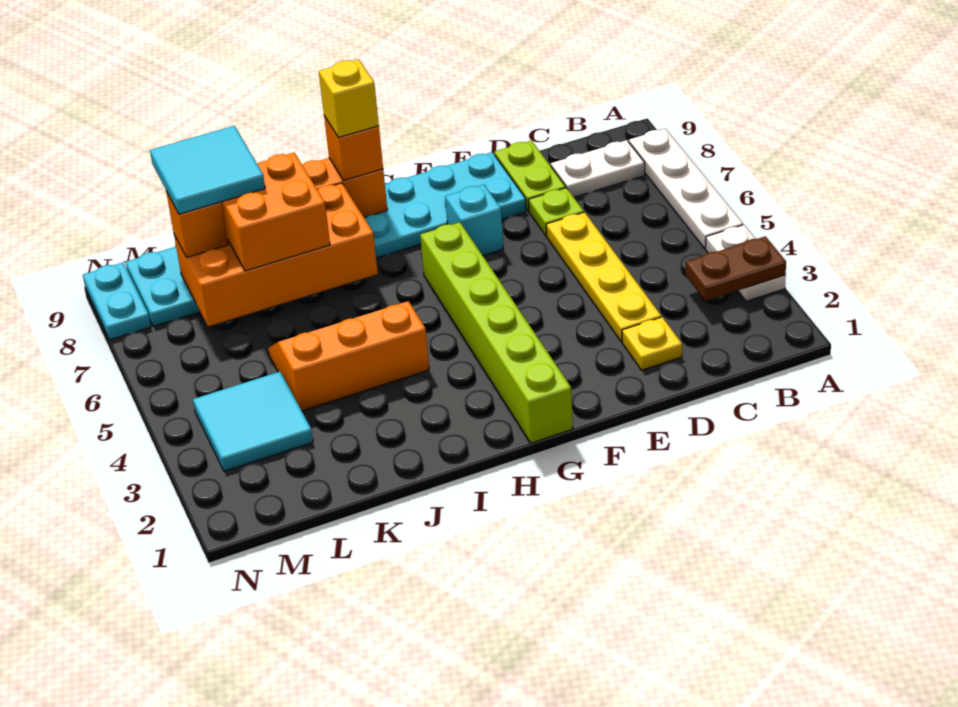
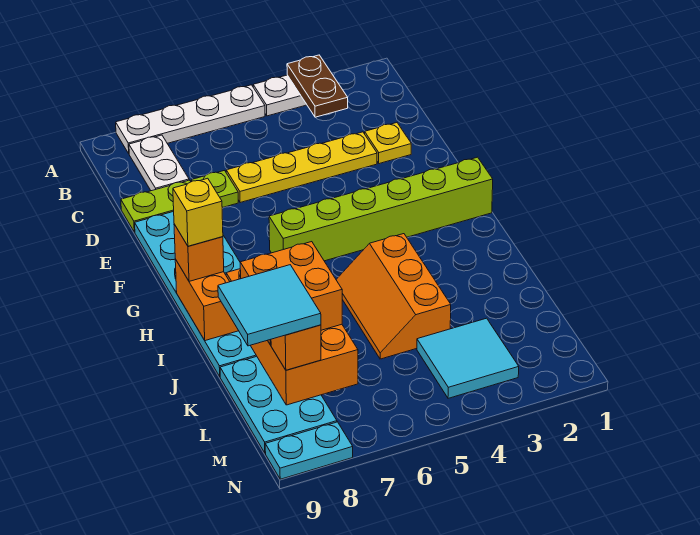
cyan brick F7 level 1 -> none

